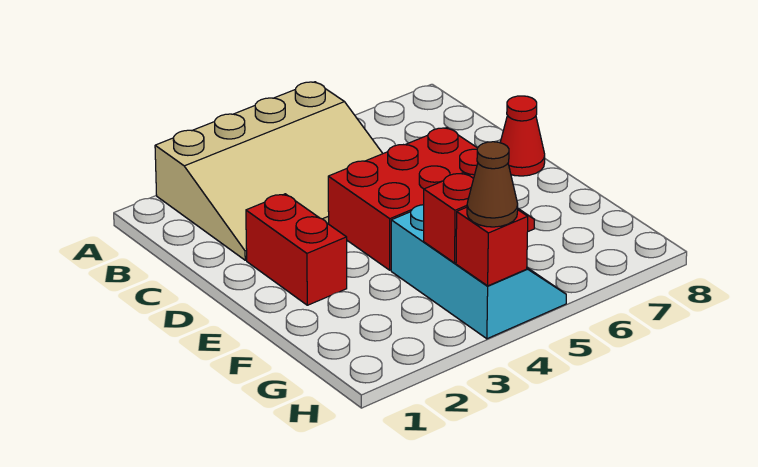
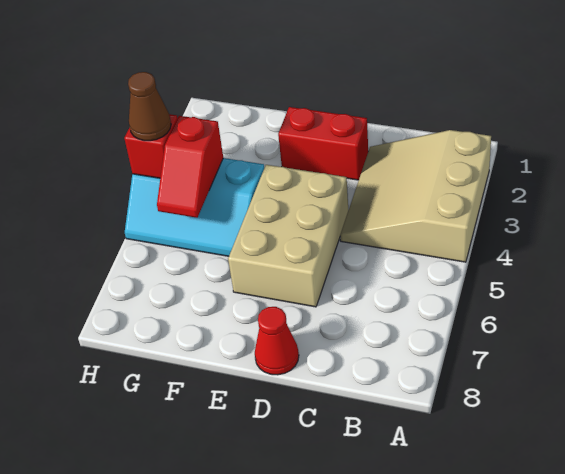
tan slope A2:C5 level 1 top A -> tan slope A2:C4 level 1 top A
red brick D4:E6 level 1 -> tan brick D4:E6 level 1

